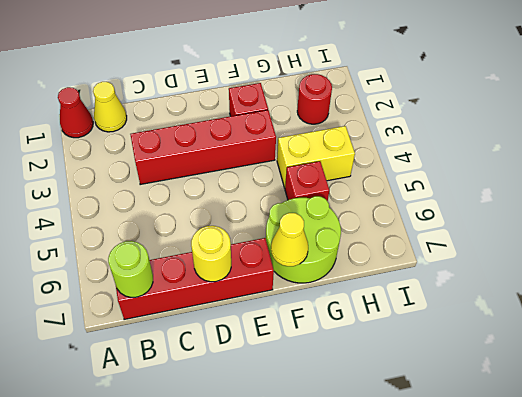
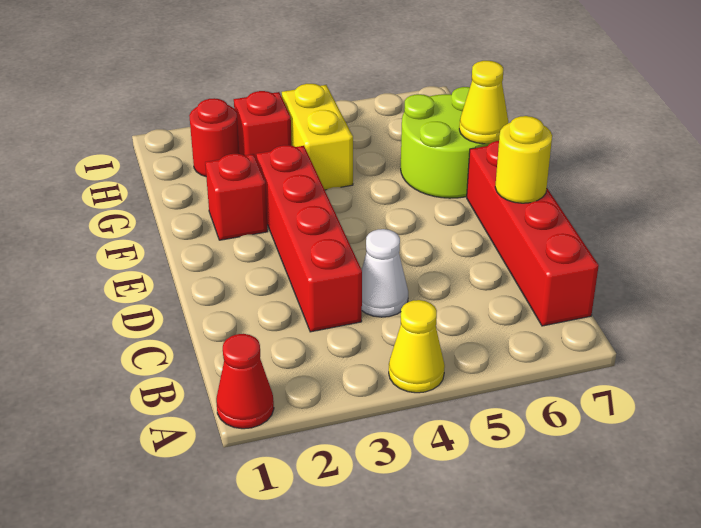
yellow cone B1 level 1 -> yellow cone A4 level 1
lime round brick B7 level 2 -> none
none -> white cone C4 level 1
red brick G5 level 1 -> red brick H3 level 1

